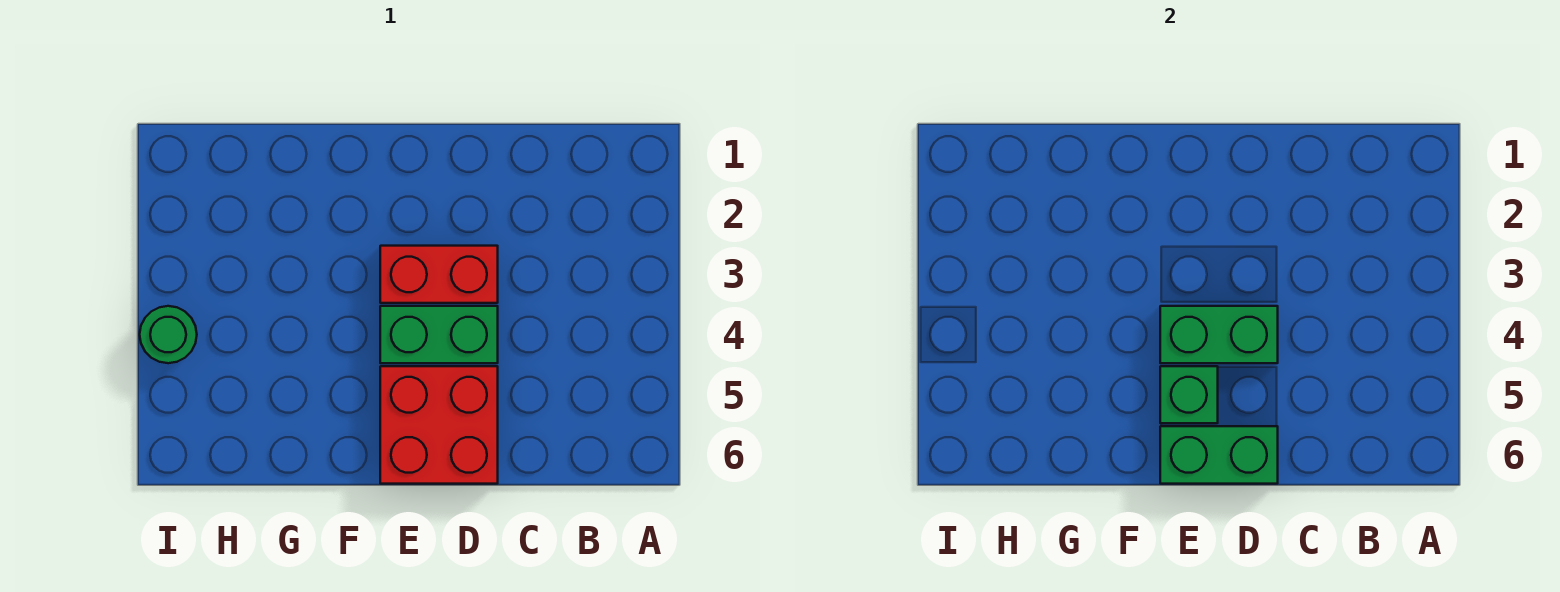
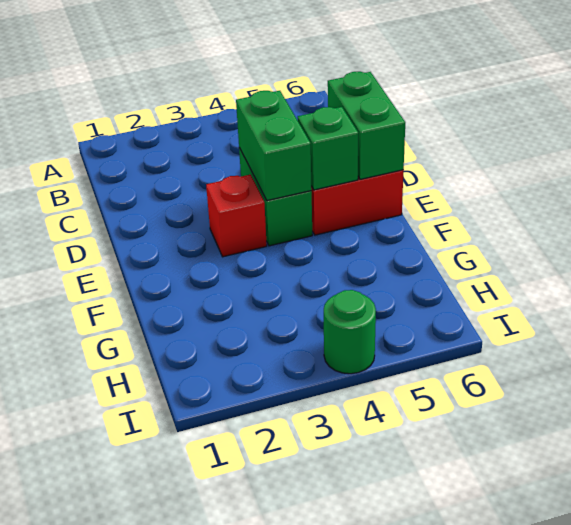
red brick D3:E3 level 1 -> red brick E3 level 1

